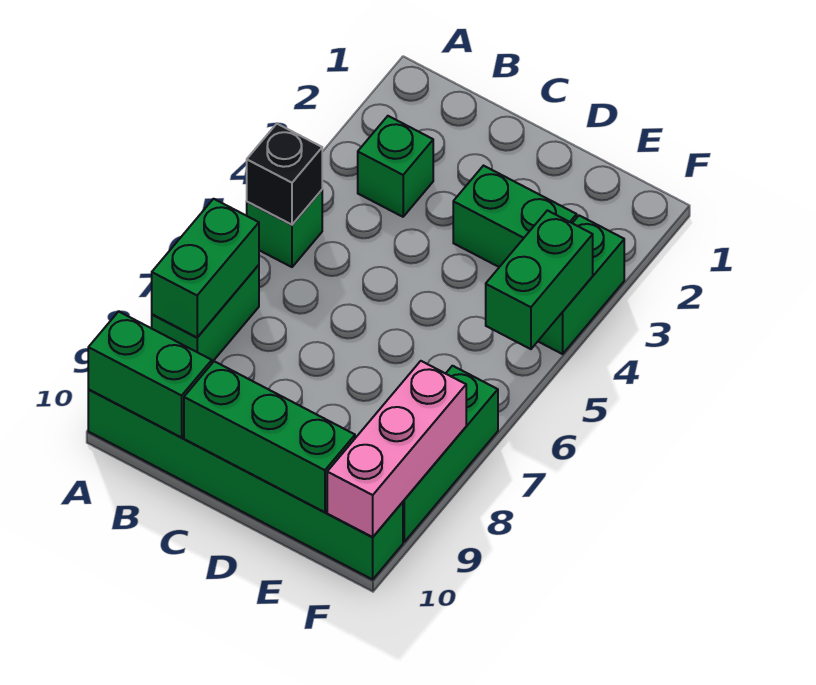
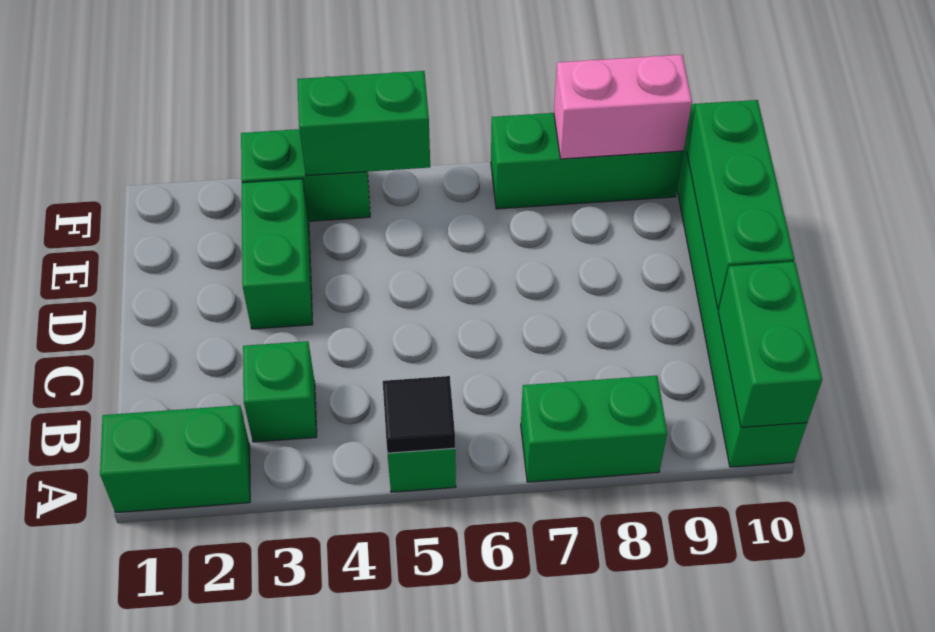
black brick A5 level 2 -> black tile A5 level 2
green brick A7:A8 level 2 -> green brick A1:A2 level 1
pink brick F8:F10 level 2 -> pink brick F8:F9 level 2

